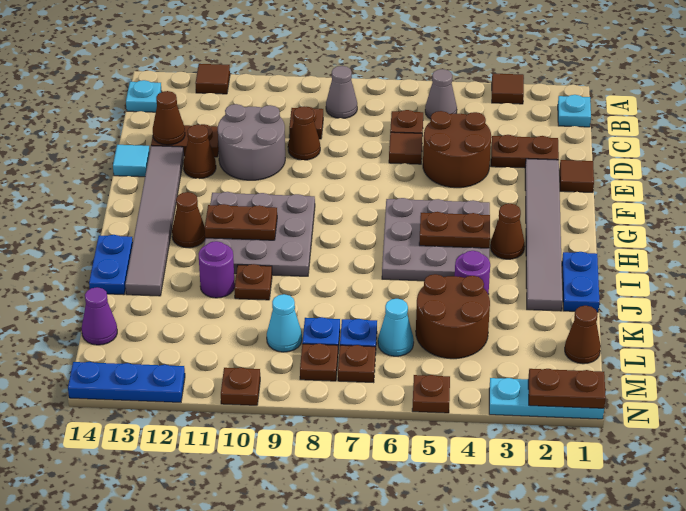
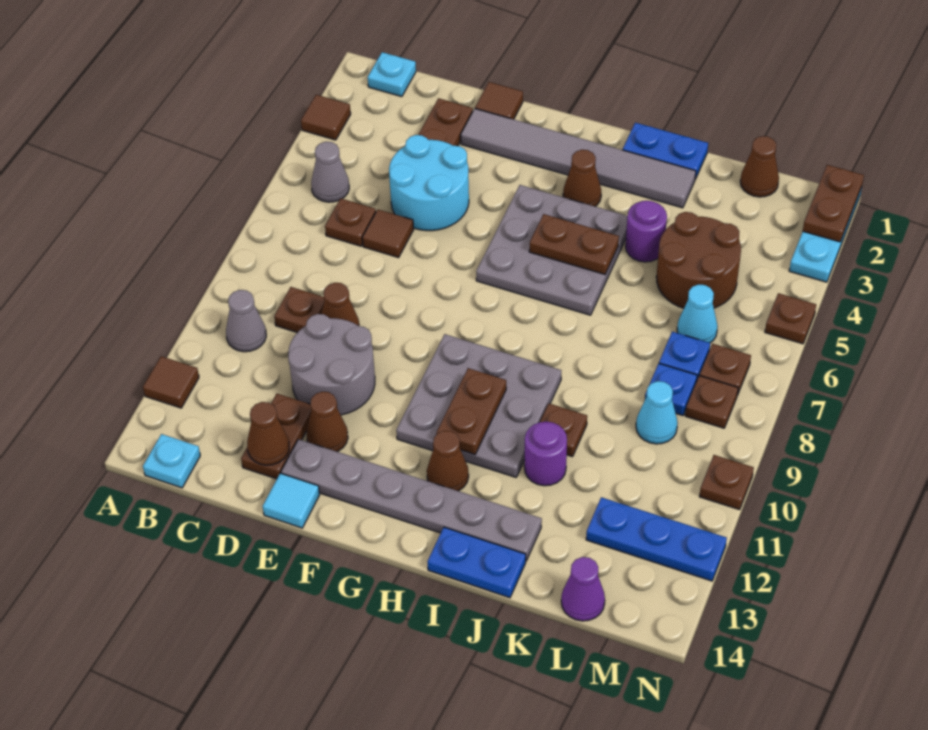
grey cone B8 level 1 -> grey cone B10 level 1
brown round brick D4:E5 level 1 -> cyan round brick D4:E5 level 1
grey tile E13:J13 level 1 -> grey plate E13:J13 level 1
brown plate H4:H5 level 2 -> brown plate H5:I5 level 2
blue plate N12:N14 level 1 -> blue plate L12:N12 level 1

